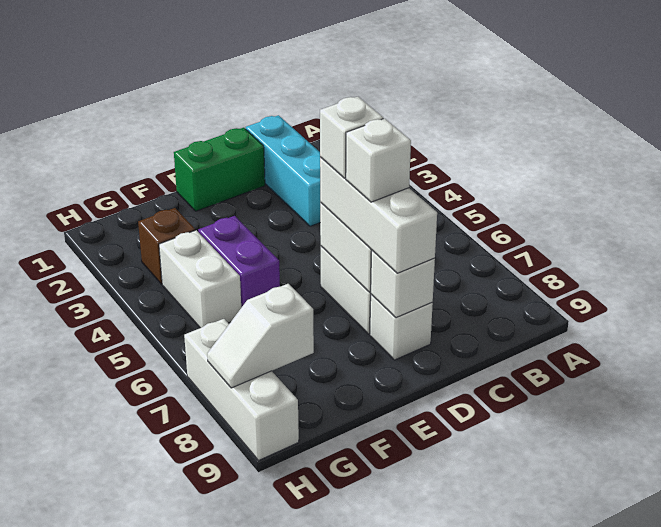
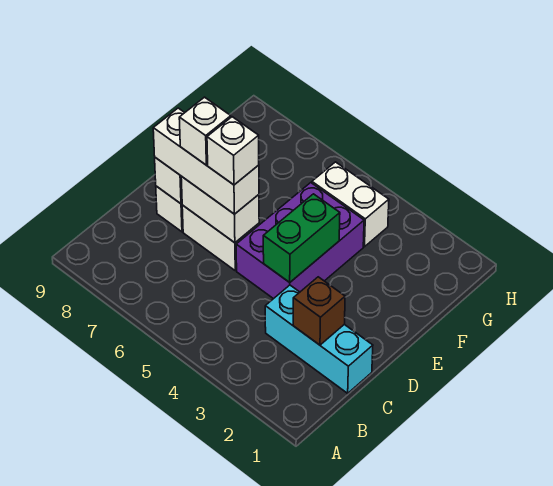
green brick D1:E1 level 1 -> green brick D4:E4 level 2
purple brick F4:F5 level 1 -> purple brick D4:F5 level 1
brown brick G3 level 1 -> brown brick C2 level 2
white slope G8:H8 level 2 top G -> none
white brick H7:H9 level 1 -> none

